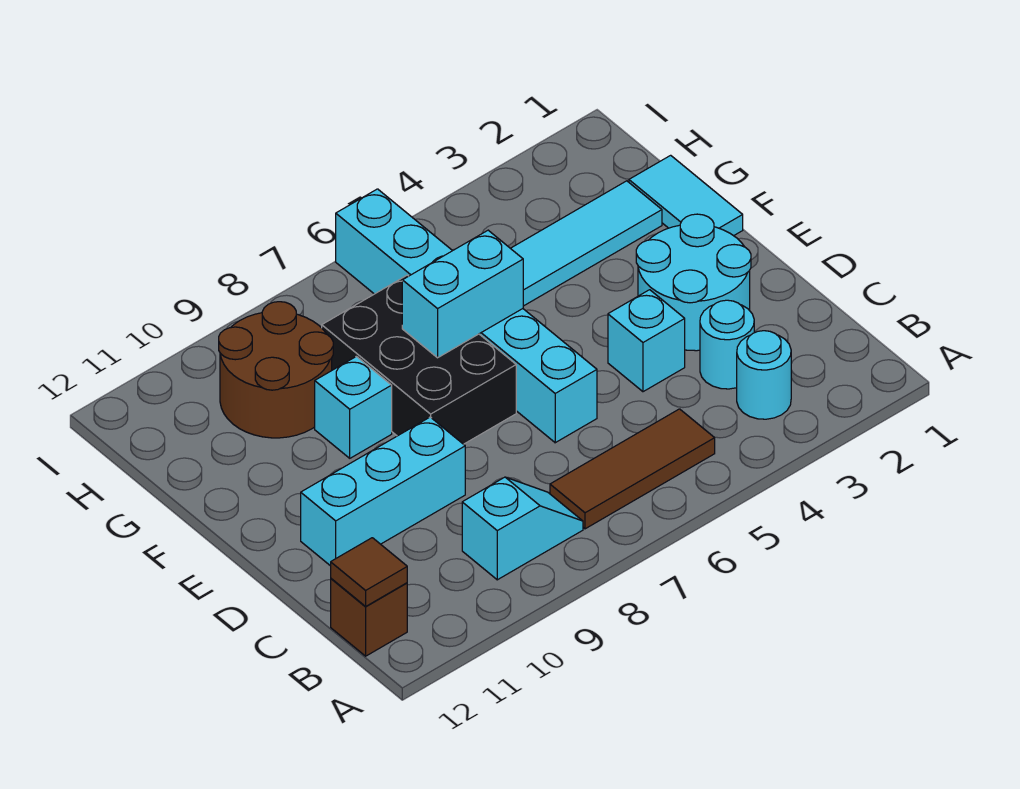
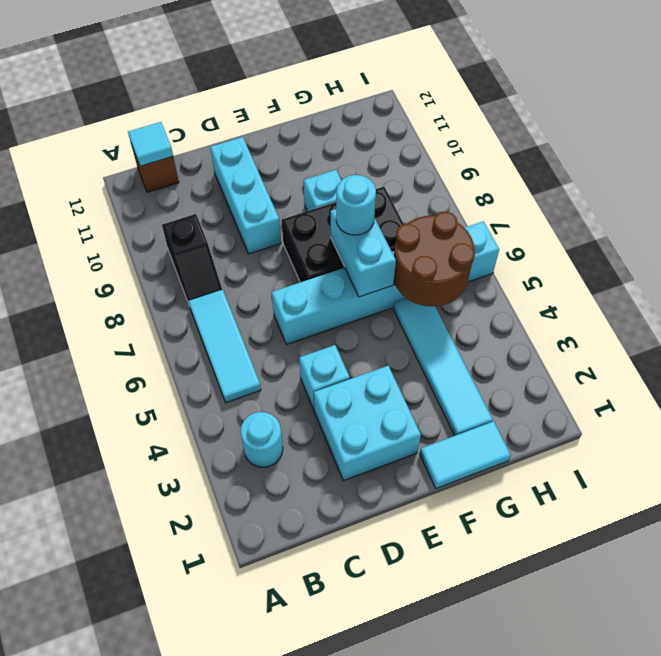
brown tile B5:B7 level 1 -> cyan tile B5:B7 level 1
cyan slope B8:B9 level 1 top 9 -> black slope B8:B9 level 1 top 9
brown tile B12 level 2 -> cyan tile B12 level 2
cyan round brick C3 level 1 -> cyan round brick F7 level 3
cyan round brick D2:E3 level 1 -> cyan brick D2:E3 level 1
brown round brick G9:H10 level 1 -> brown round brick G5:H6 level 2

